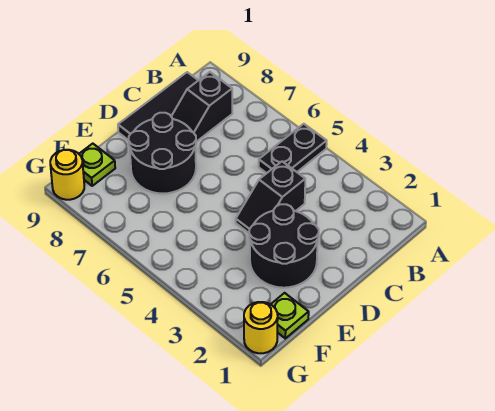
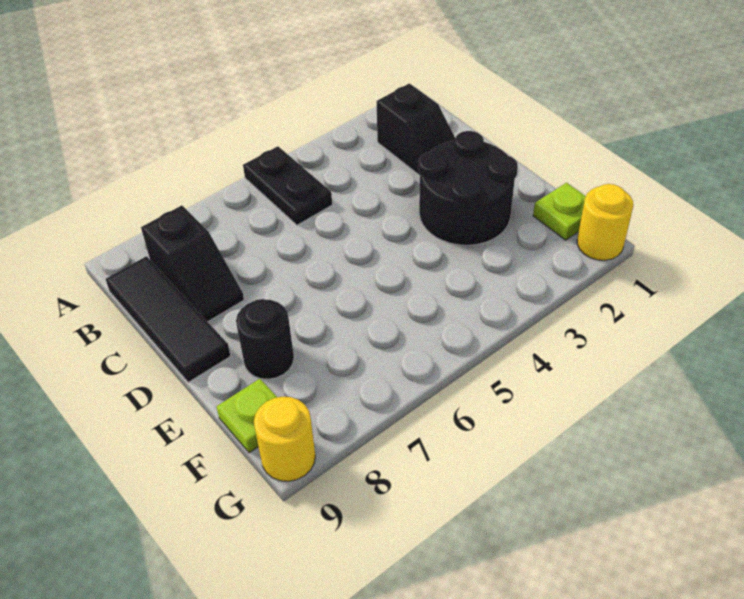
black slope C4:D4 level 1 top C -> black slope B2:C2 level 1 top B
black round brick D7:E8 level 1 -> black round brick E8 level 1

